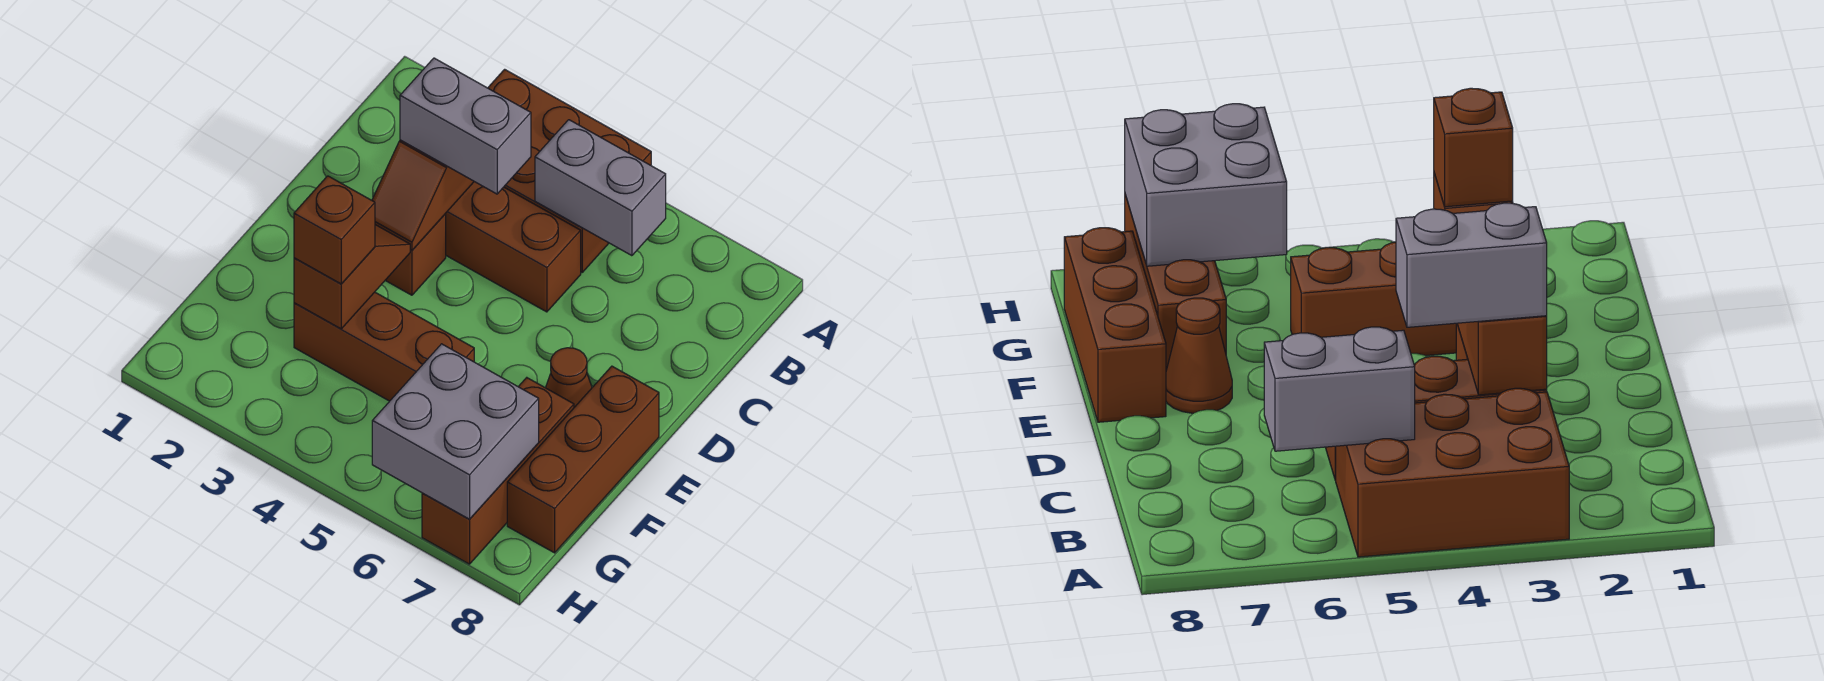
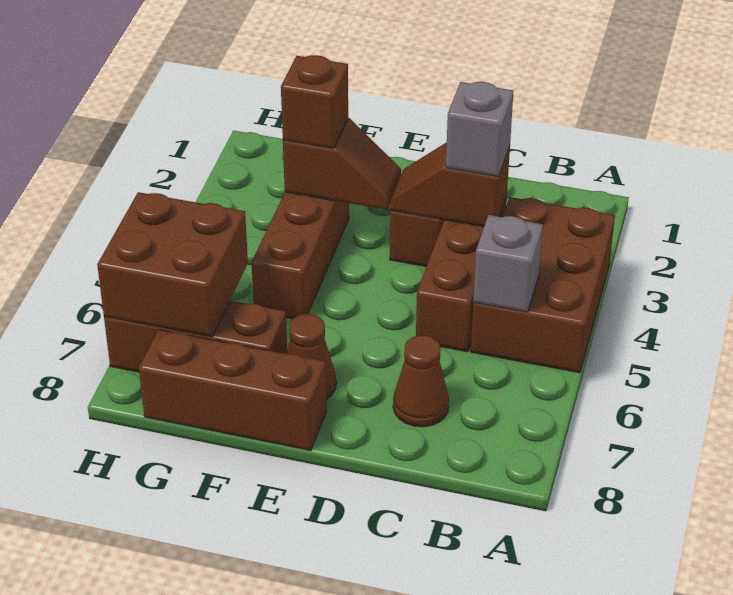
grey brick B5:B6 level 2 -> grey brick B5 level 2
grey brick C3:C4 level 3 -> grey brick C3 level 3
none -> brown cone C7 level 1
grey brick G6:H7 level 2 -> brown brick G6:H7 level 2

